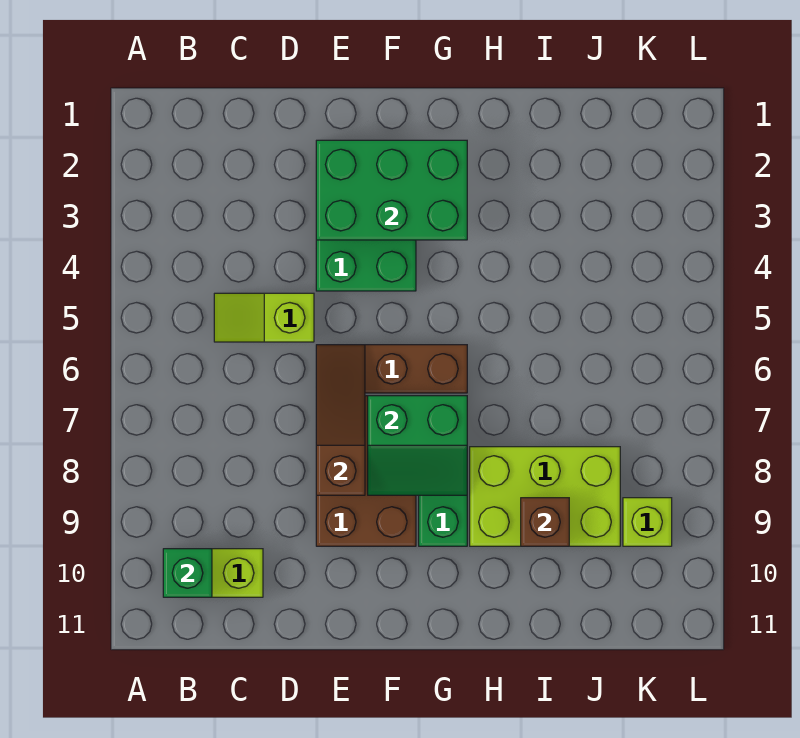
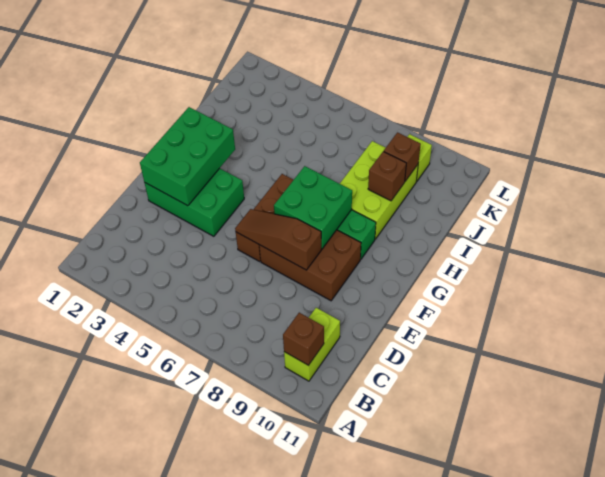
green brick B10 level 2 -> brown brick B10 level 2
lime slope C5:D5 level 1 top D -> none
green slope F7:G8 level 2 top 7 -> green brick F7:G8 level 2
none -> brown brick J9 level 2

